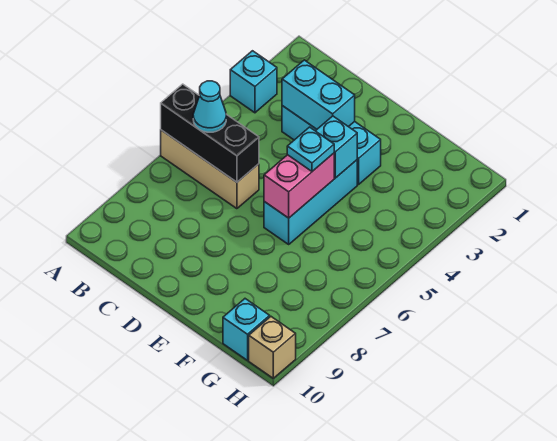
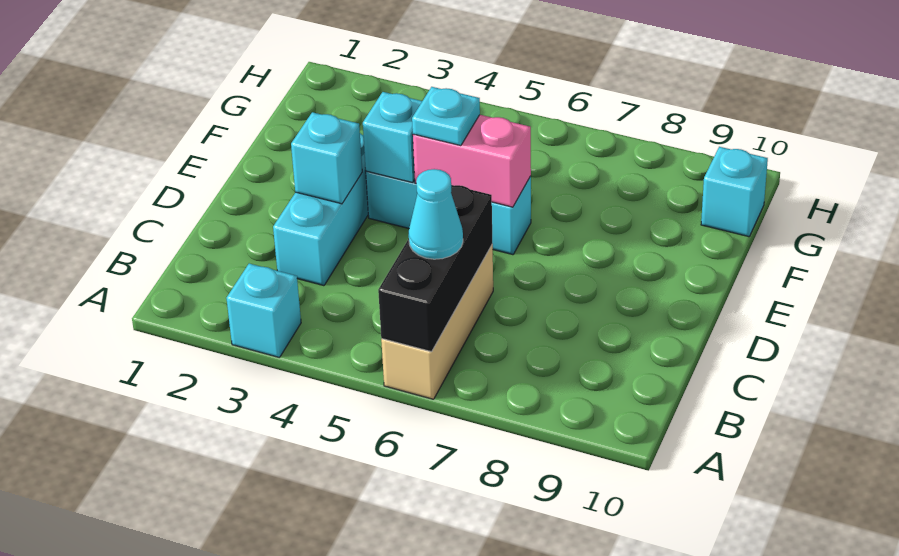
cyan brick C3:D3 level 2 -> cyan brick D3 level 2
tan brick H10 level 1 -> none

